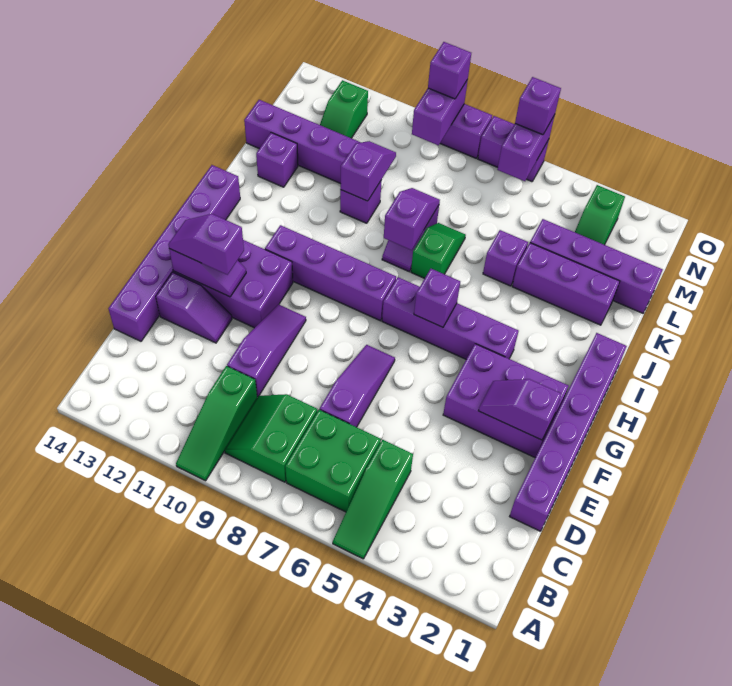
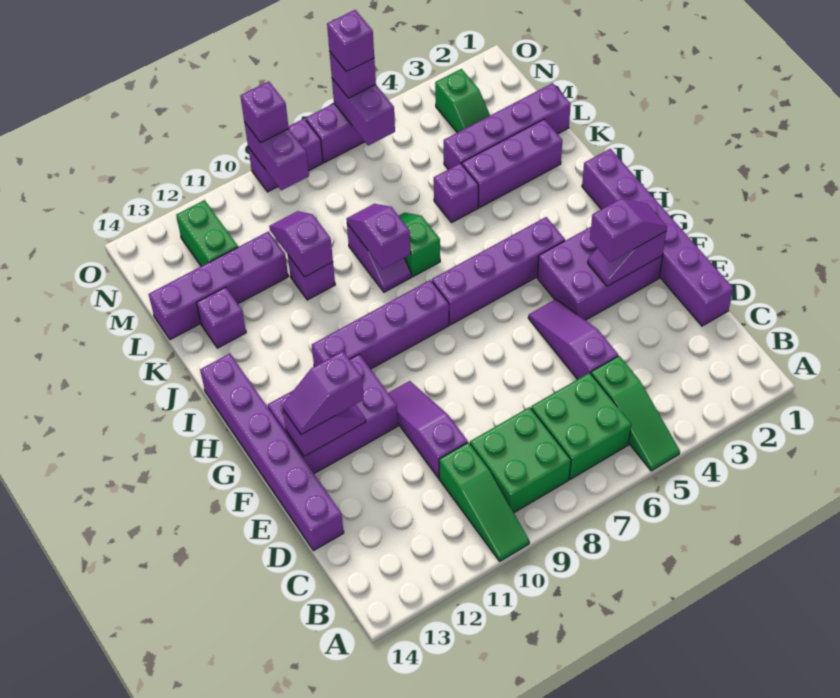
green slope B8:C9 level 1 top 8 -> green brick B8:C9 level 1
purple slope D7:F7 level 1 top D -> purple slope D5:F5 level 1 top D
purple slope E12:E13 level 1 top 13 -> purple slope F2:F3 level 3 top 3
purple brick H6 level 2 -> purple brick O6 level 4
green slope M12:N12 level 1 top N -> green brick M12:N12 level 1

